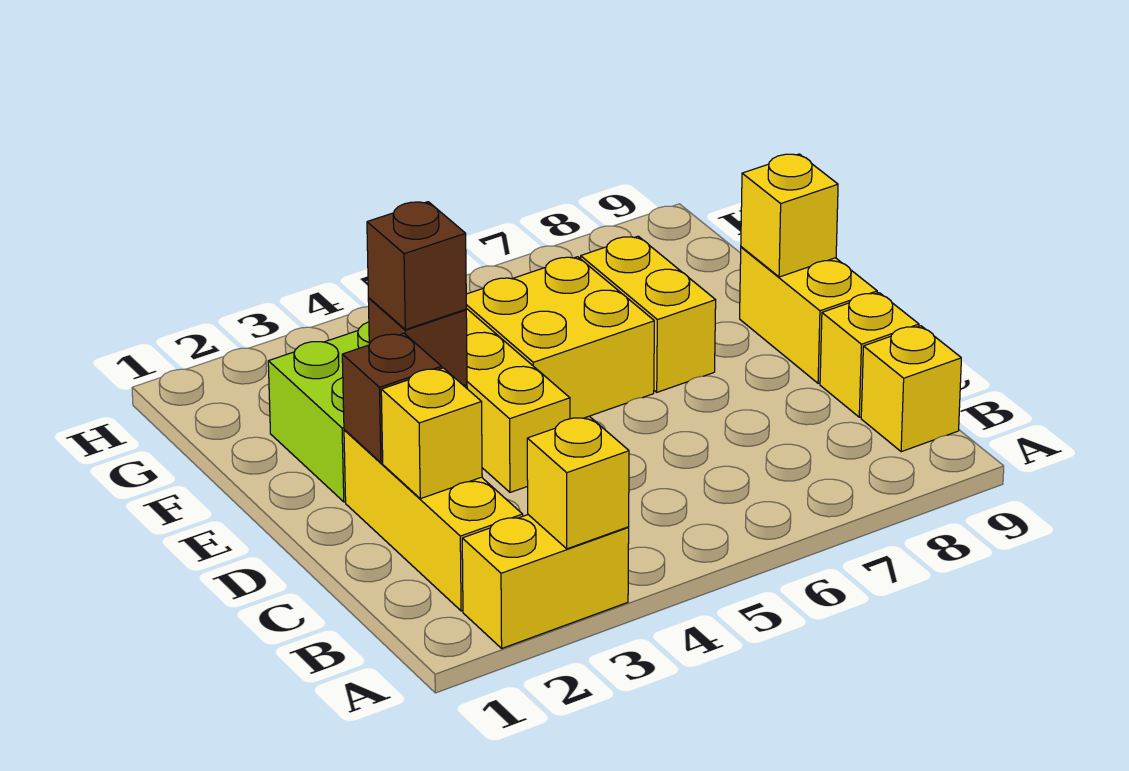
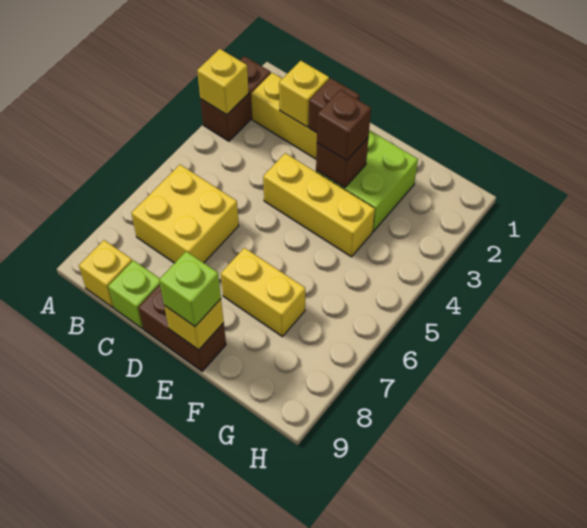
yellow brick A2:A3 level 1 -> brown brick A2:A3 level 1
yellow brick C9 level 1 -> lime brick C9 level 1
yellow brick D9:E9 level 1 -> brown brick D9:E9 level 1
yellow brick E5:F6 level 1 -> yellow brick B6:C7 level 1
none -> lime brick E9 level 3

